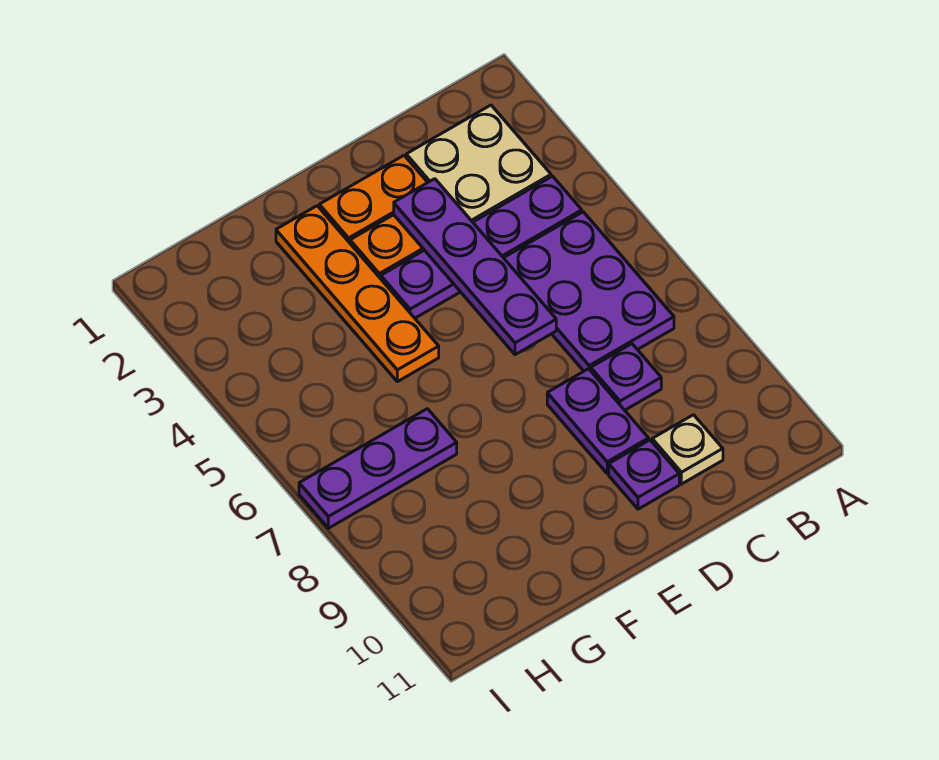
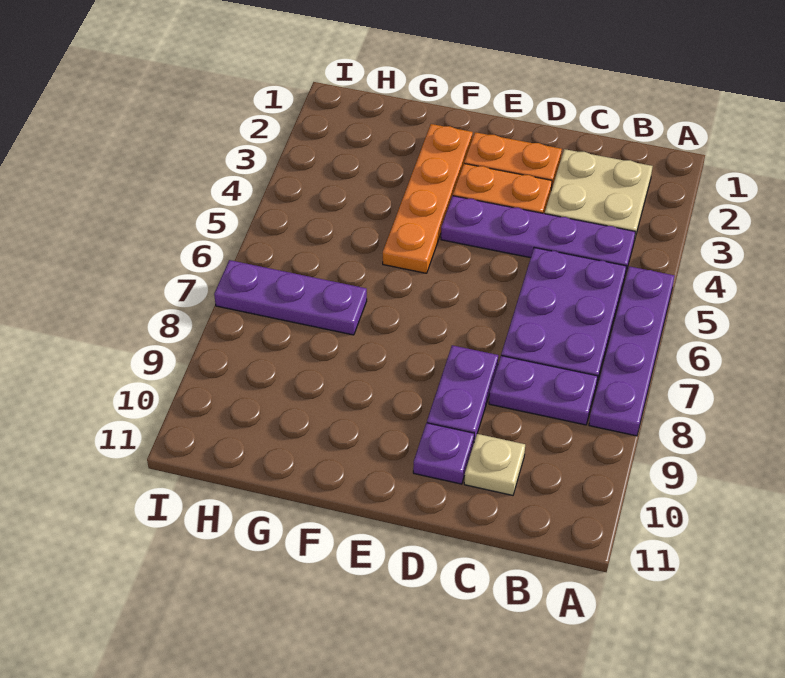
purple plate C8 level 1 -> purple plate B8:C8 level 1
purple plate D3:D6 level 2 -> purple plate A5:A8 level 1

